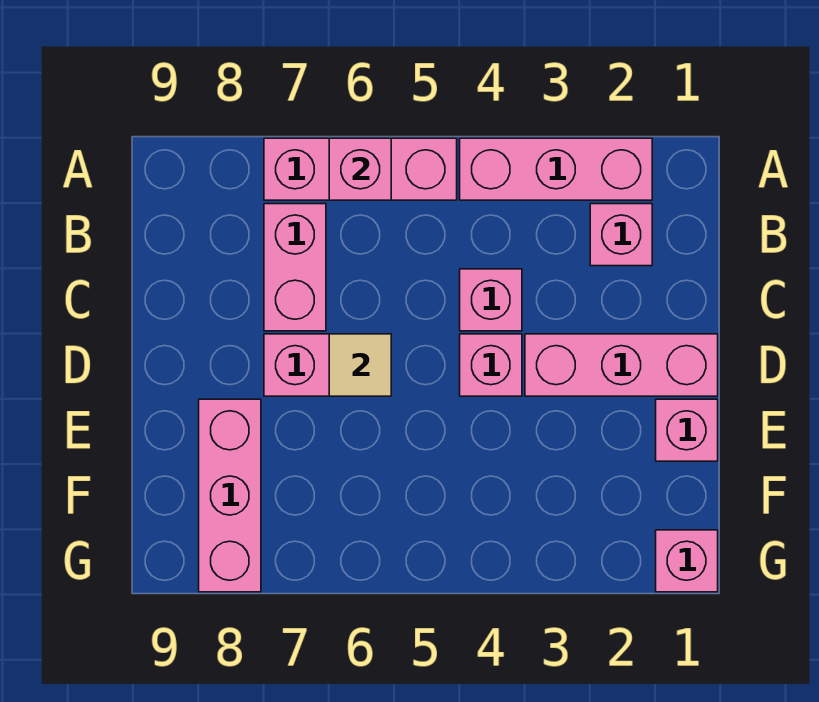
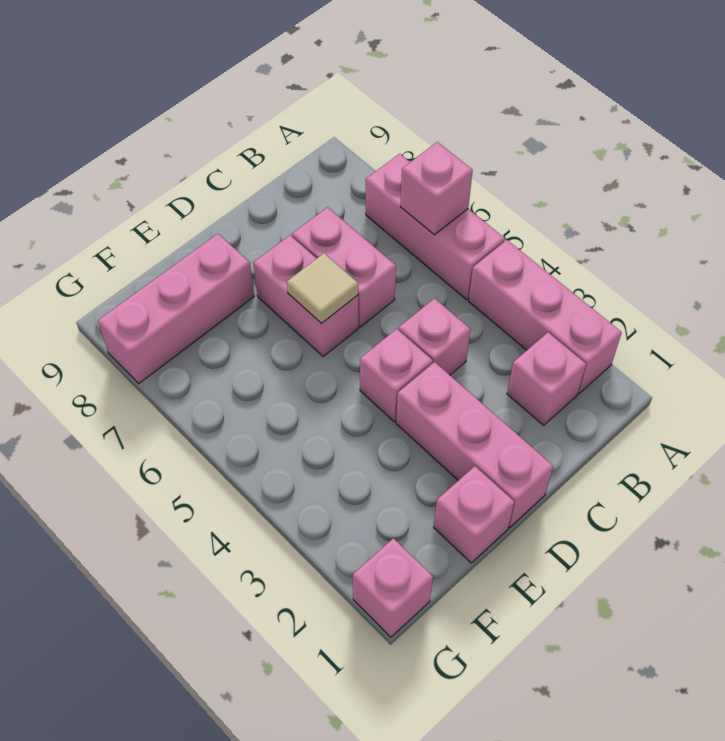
pink brick B7:C7 level 1 -> pink brick C6:C7 level 1

